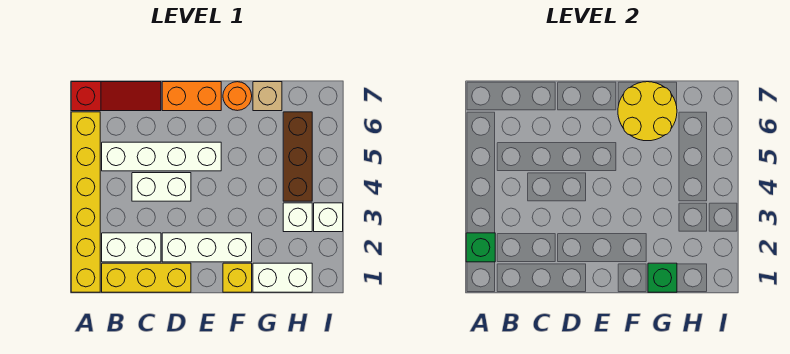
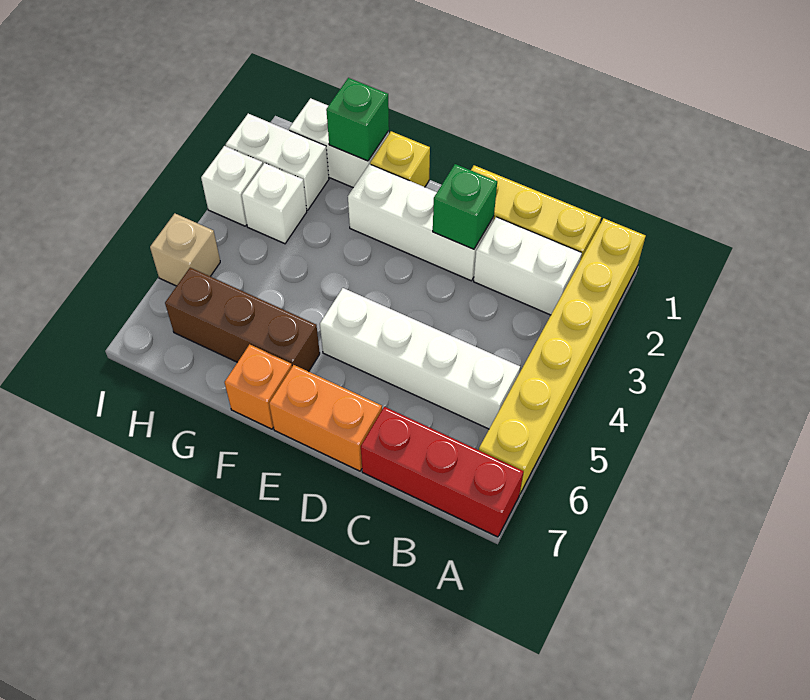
green brick A2 level 2 -> green brick D2 level 2
red slope A7:C7 level 1 top A -> red brick A7:C7 level 1
white brick C4:D4 level 1 -> white brick H2:I2 level 1
yellow round brick F6:G7 level 2 -> none
orange round brick F7 level 1 -> orange brick F7 level 1
tan brick G7 level 1 -> tan brick I5 level 1
brown brick H4:H6 level 1 -> brown brick F6:H6 level 1

